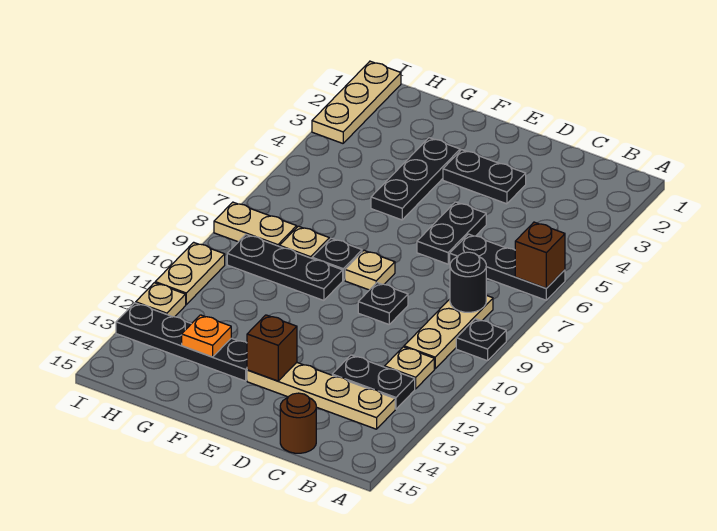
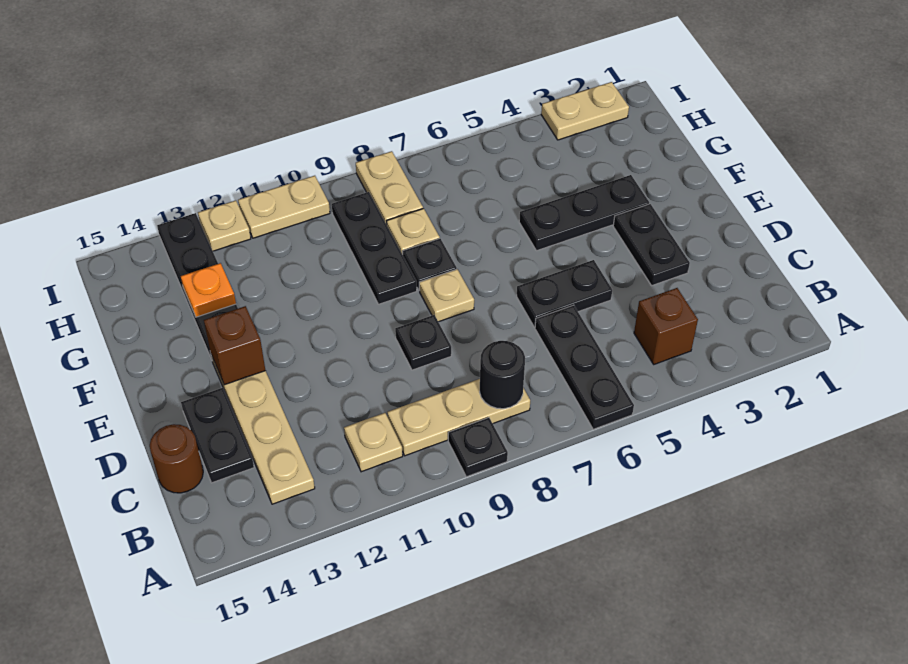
brown brick A6 level 2 -> brown brick B4 level 1
black plate B12:C12 level 1 -> black plate C14:D14 level 1
tan plate I1:I3 level 1 -> tan plate I2:I3 level 1

